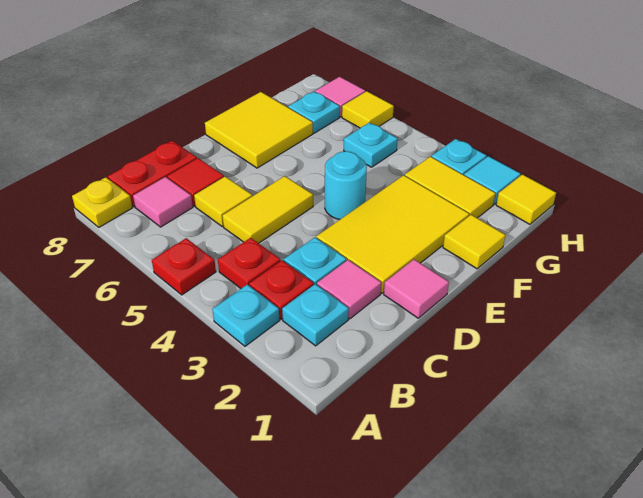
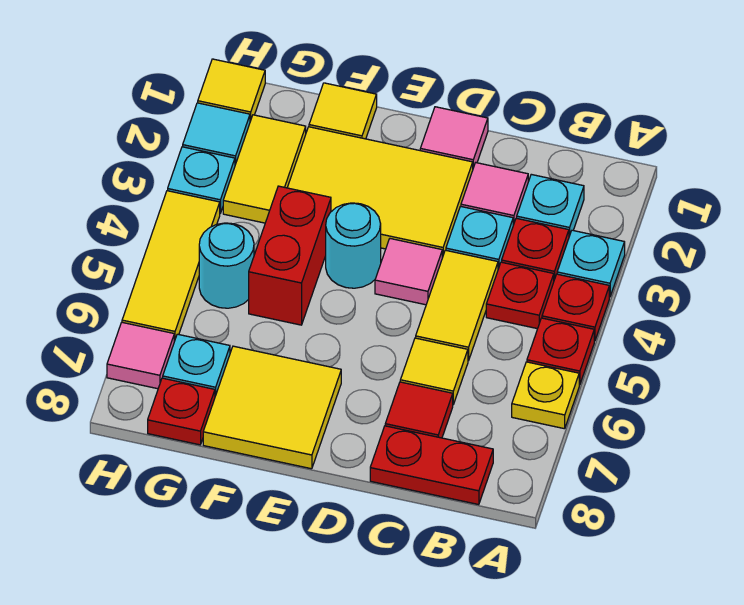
none -> red plate A4 level 1
yellow plate A8 level 1 -> yellow plate A6 level 1
pink tile B7 level 1 -> pink tile D4 level 1
yellow tile C5:D5 level 1 -> yellow tile C4:C5 level 1
none -> red brick F4:F5 level 1
cyan plate G5 level 1 -> cyan round brick G5 level 1
none -> red plate G8 level 1
yellow tile H6 level 1 -> yellow tile H4:H6 level 1

